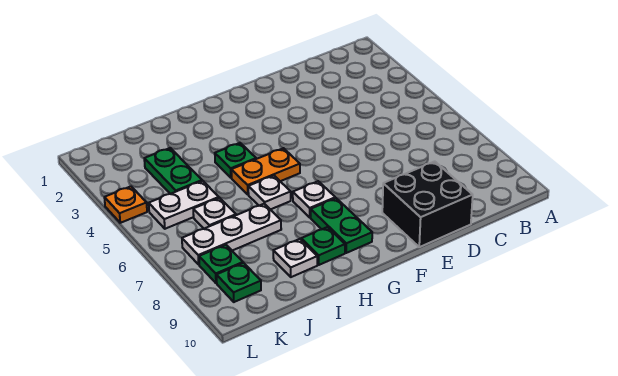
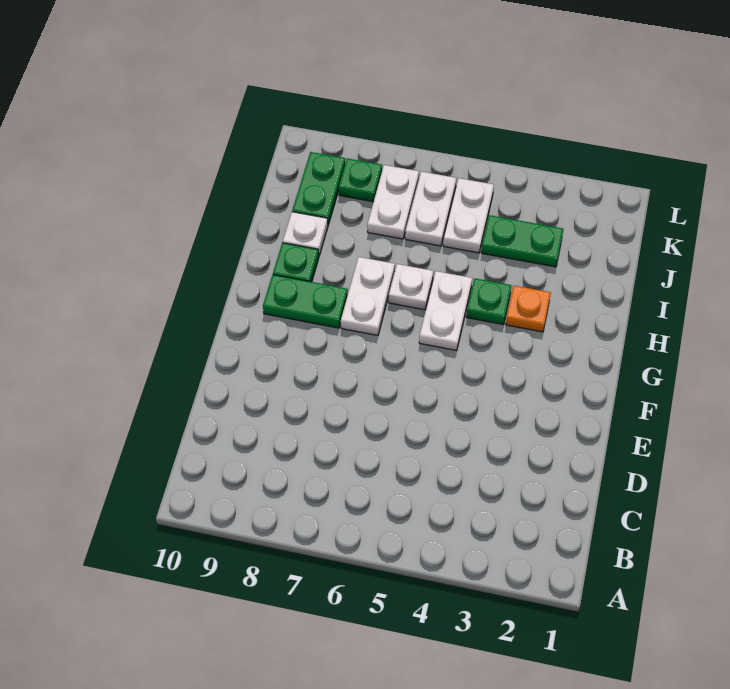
black brick D9:E10 level 1 -> none
orange plate G5:H5 level 1 -> white plate G5:H5 level 1
white plate G7 level 1 -> white plate G7:H7 level 1
white plate I7:K7 level 1 -> white plate J7:K7 level 1
white plate J6 level 1 -> white plate J6:K6 level 1
green plate K9 level 1 -> green plate J9:K9 level 1
orange plate L4 level 1 -> orange plate H3 level 1

